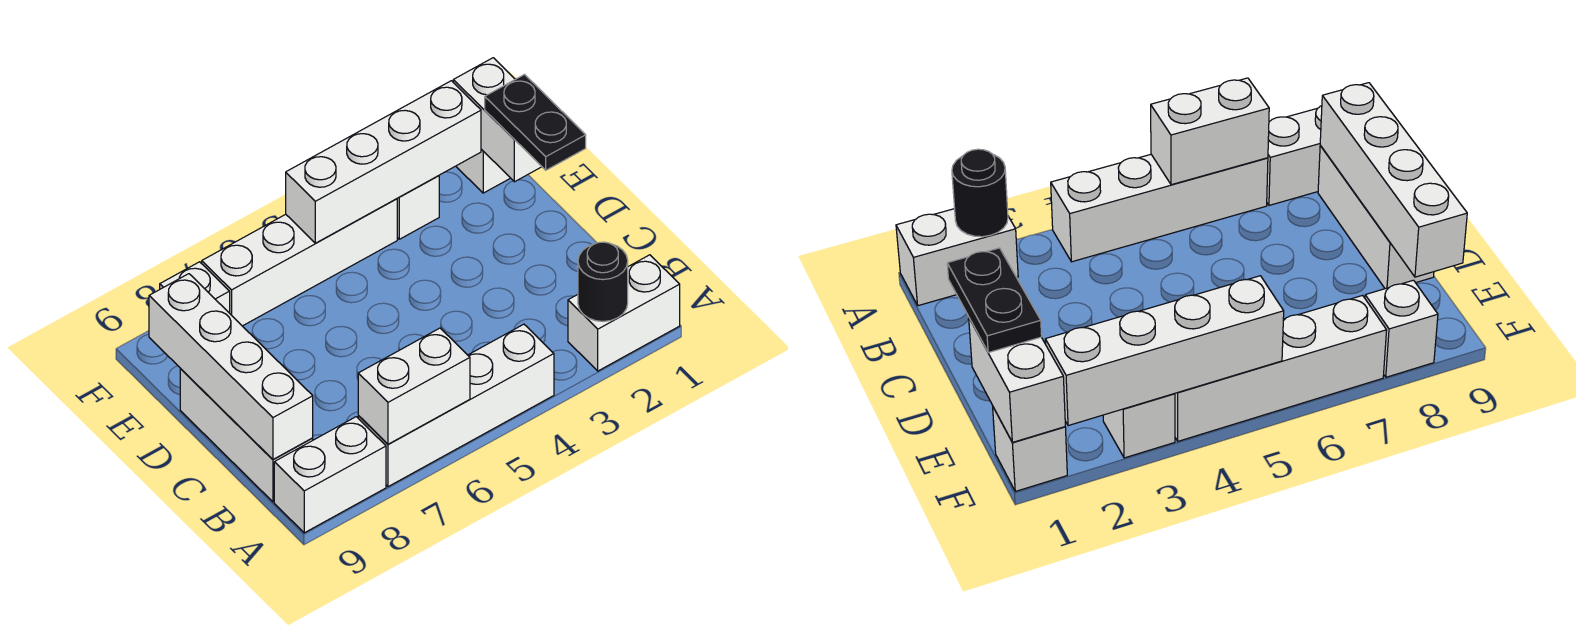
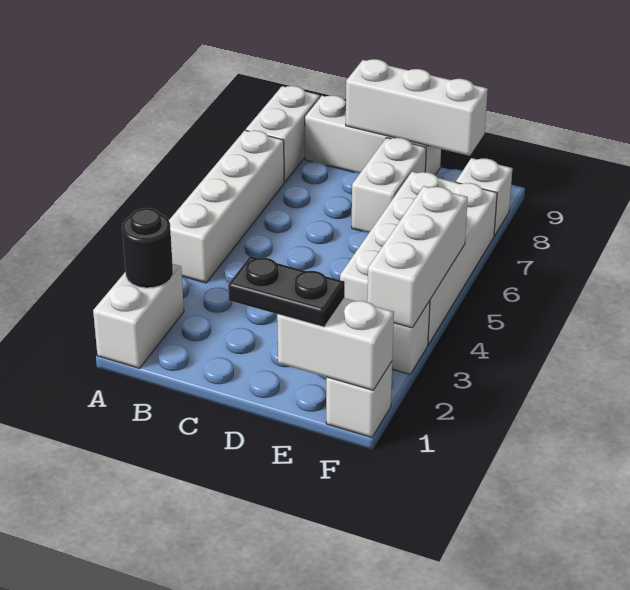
white brick A6:A7 level 2 -> white brick D7:D8 level 1
white brick B9:E9 level 2 -> white brick C9:E9 level 2
white brick F2:F5 level 2 -> white brick F3:F5 level 2
white brick F4:F7 level 1 -> white brick E4:F7 level 1

